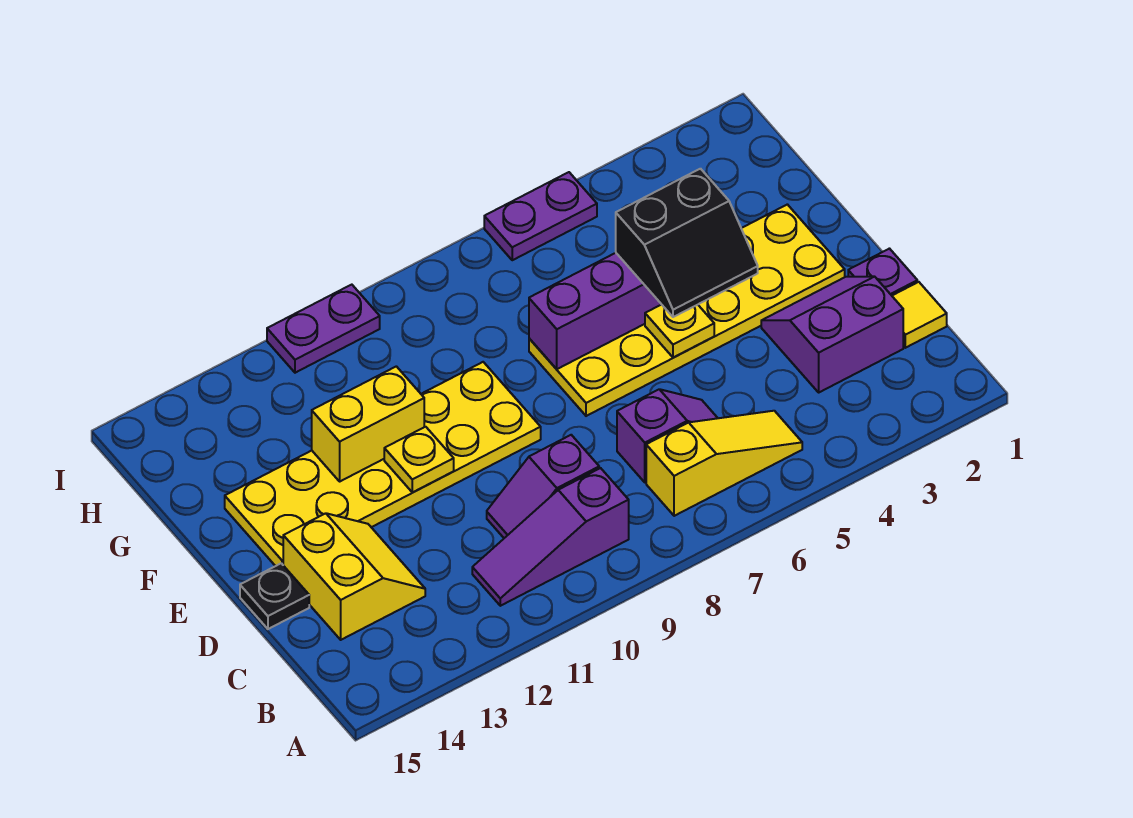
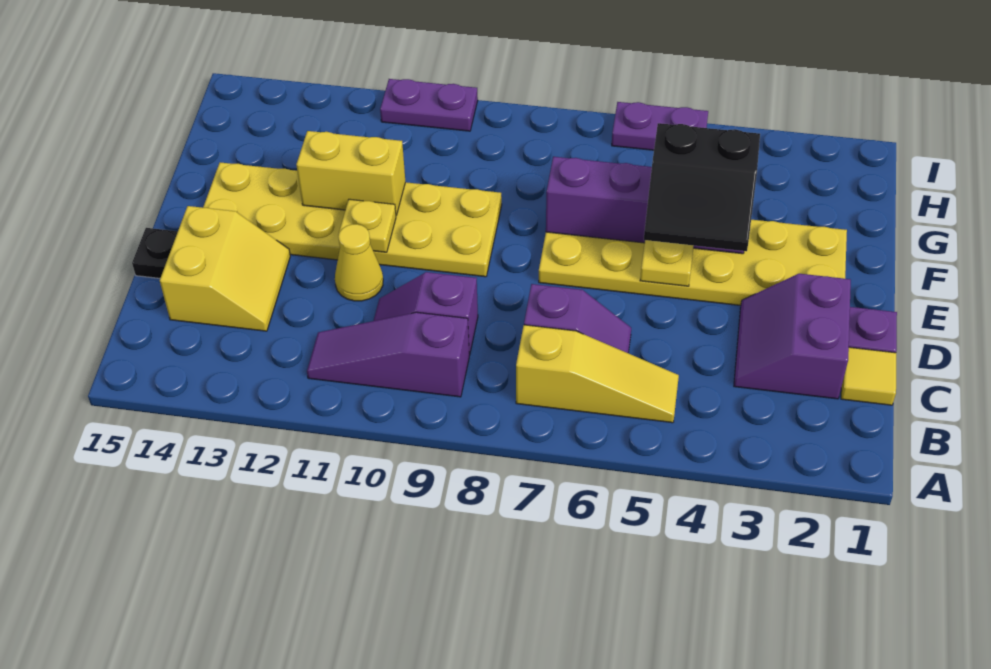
purple slope C2:D3 level 1 top C -> purple slope C2:D3 level 1 top 2
none -> yellow cone D11 level 1

